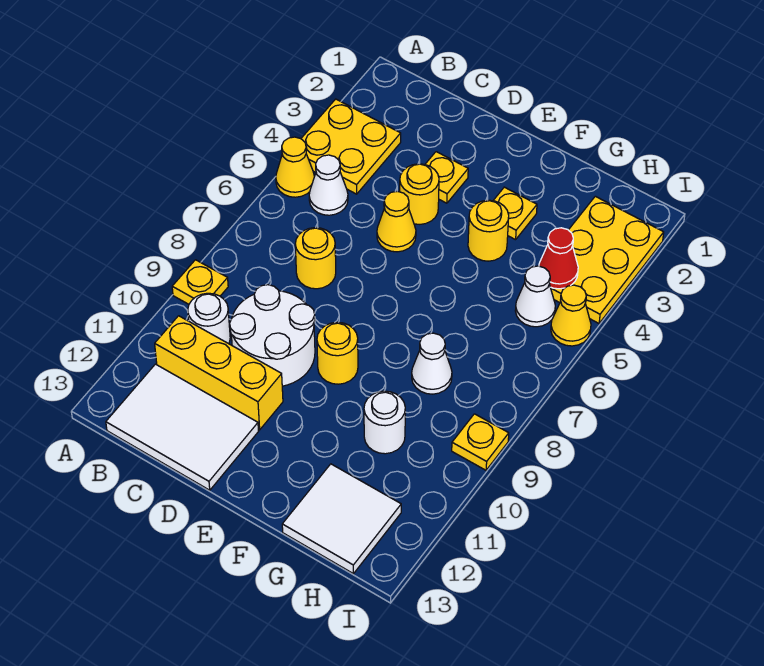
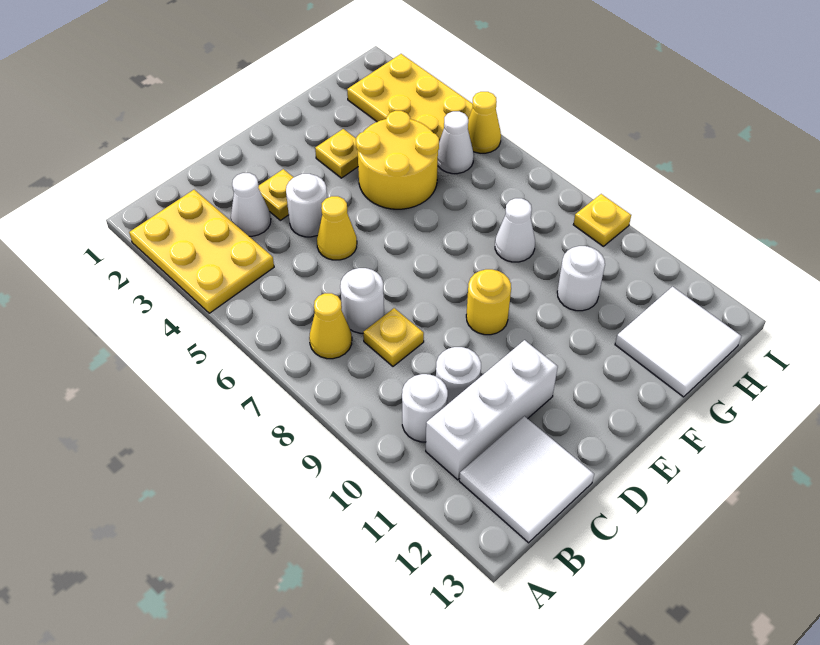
yellow plate A3:B4 level 1 -> yellow plate A2:B4 level 1
yellow cone A5 level 1 -> yellow cone B7 level 1
yellow plate A9 level 1 -> yellow plate C8 level 1
white cone B5 level 1 -> white cone C3 level 1
yellow brick B11:D11 level 1 -> white brick B11:D11 level 1
white tile B12:D13 level 1 -> white tile B12:C13 level 1
yellow round brick C7 level 1 -> white round brick C7 level 1
white round brick C9:D10 level 1 -> white round brick C10 level 1
yellow round brick D4 level 1 -> white round brick D4 level 1
yellow round brick F4 level 1 -> yellow round brick F4:G5 level 1
red cone H4 level 2 -> none

